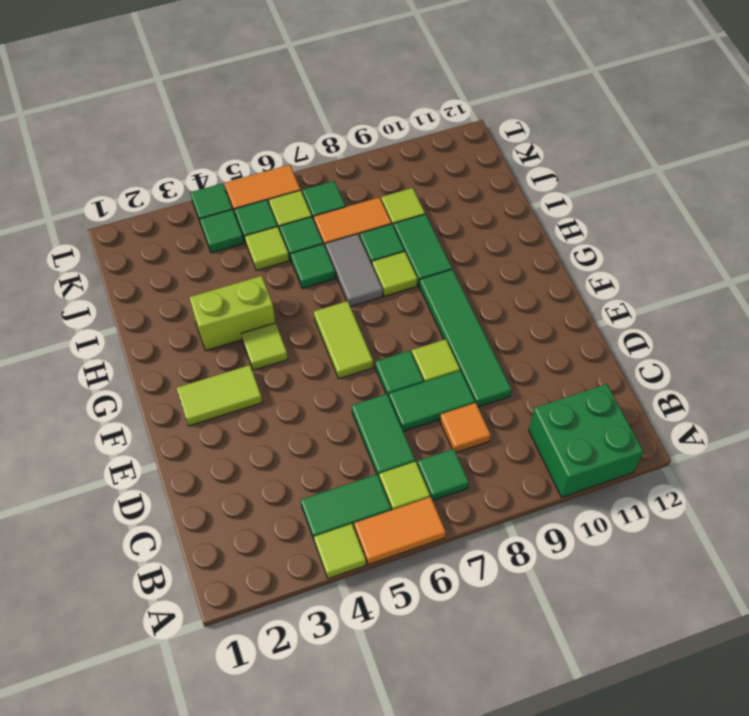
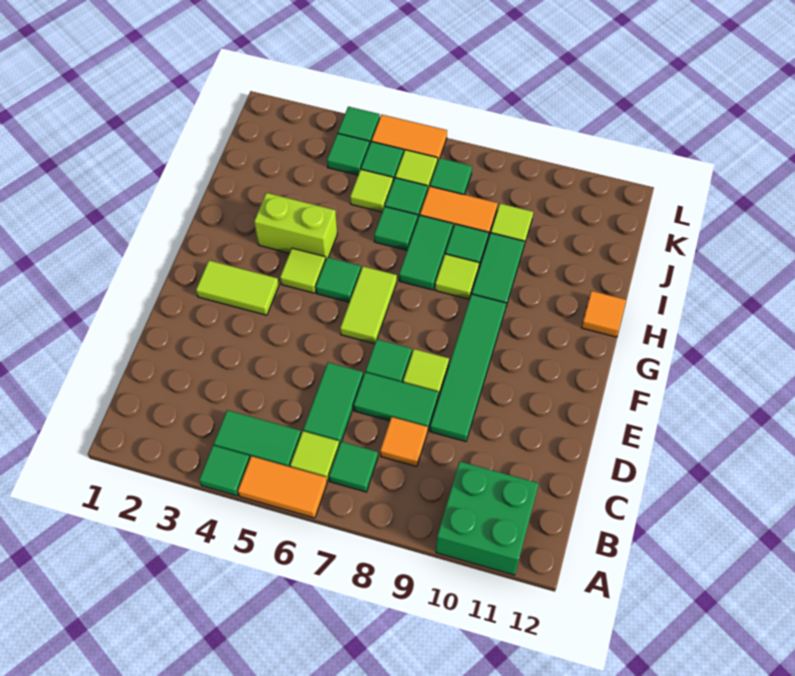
lime tile A4 level 1 -> green tile A4 level 1
none -> green tile G5 level 1
grey tile H7:I7 level 1 -> green tile H7:I7 level 1
none -> orange tile H12 level 1

